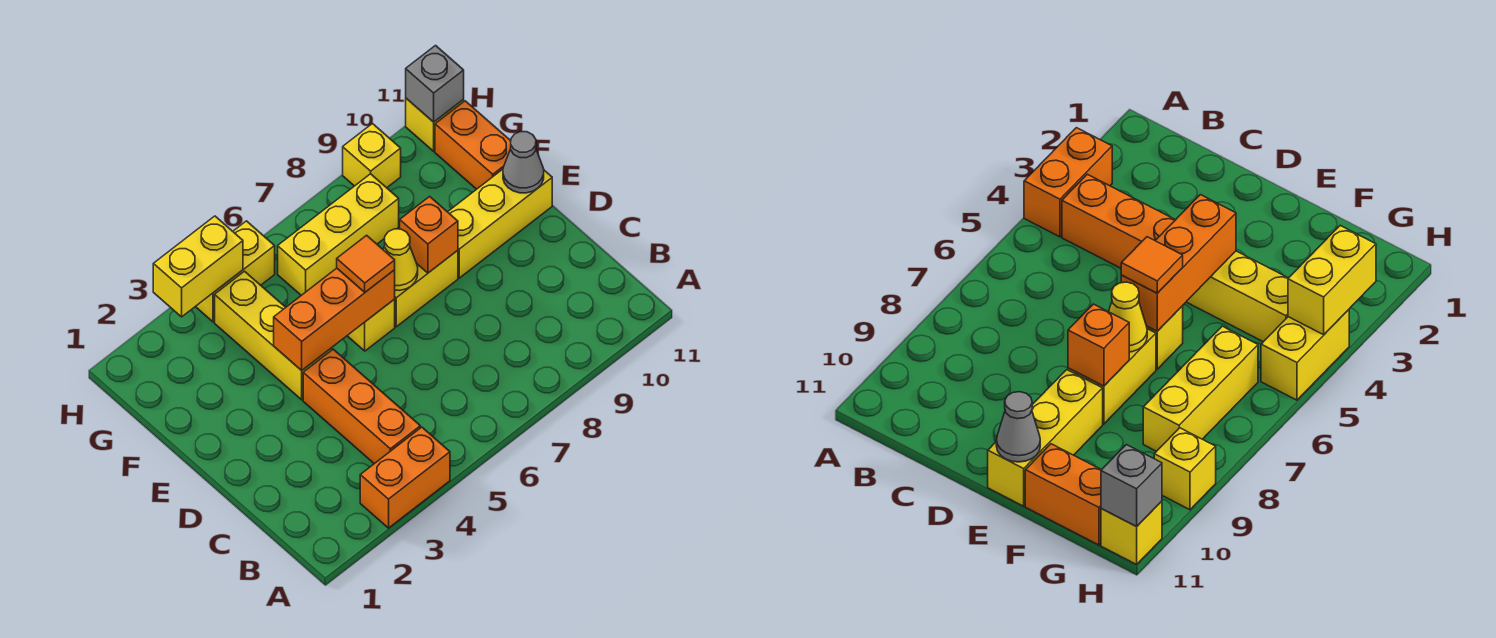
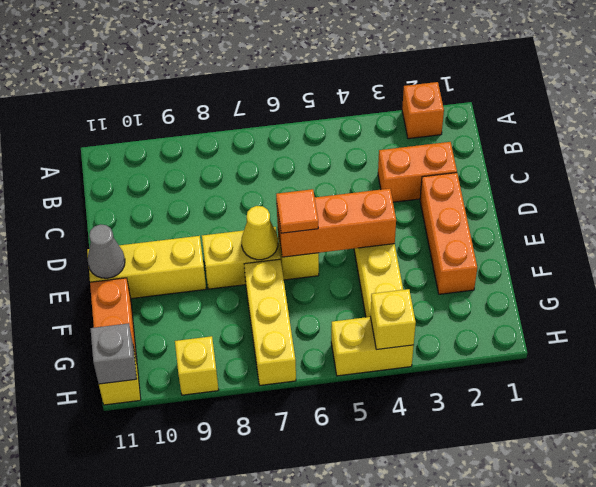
orange brick A3:A4 level 1 -> orange brick C2:C3 level 1
orange brick B4:D4 level 1 -> orange brick D2:F2 level 1
orange brick E8 level 2 -> orange brick A2 level 1
yellow brick G6:G8 level 1 -> yellow brick F7:H7 level 1
yellow brick H3:H4 level 2 -> yellow brick H4 level 2

